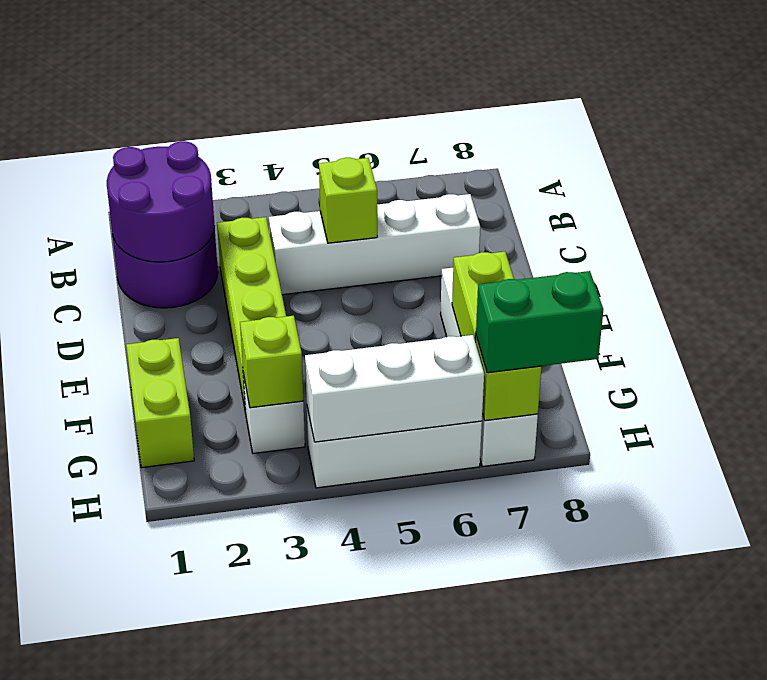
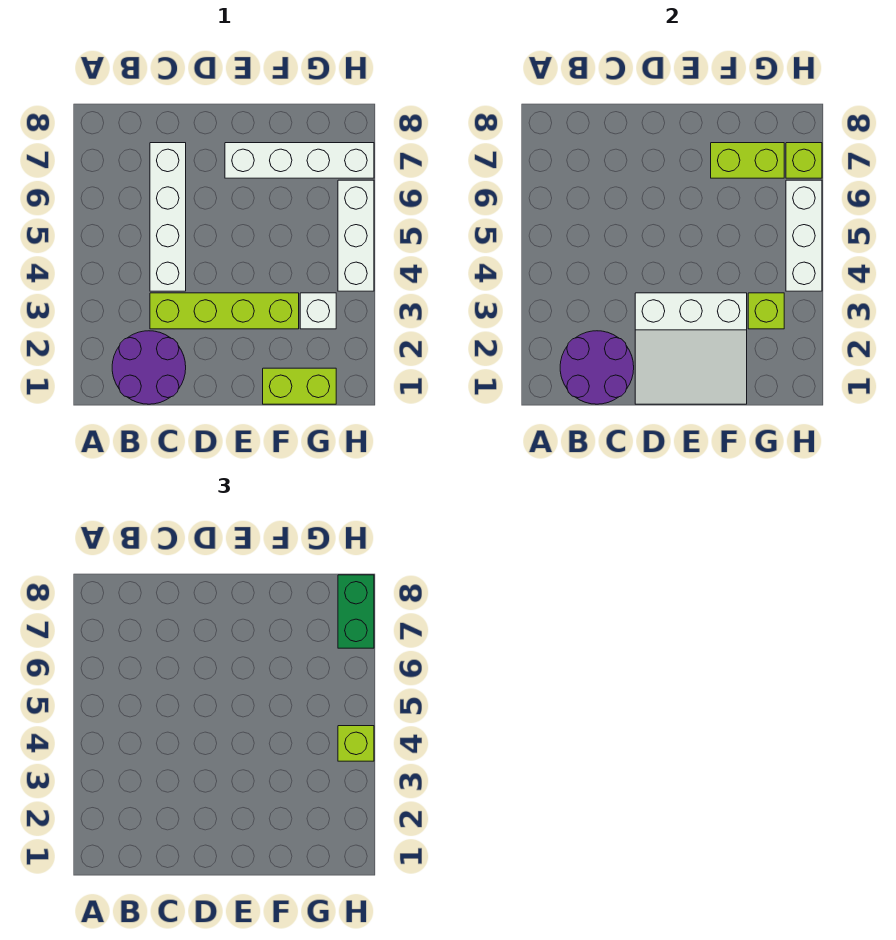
lime brick C5 level 2 -> lime brick H4 level 3
none -> white slope D1:F3 level 2 top 3

